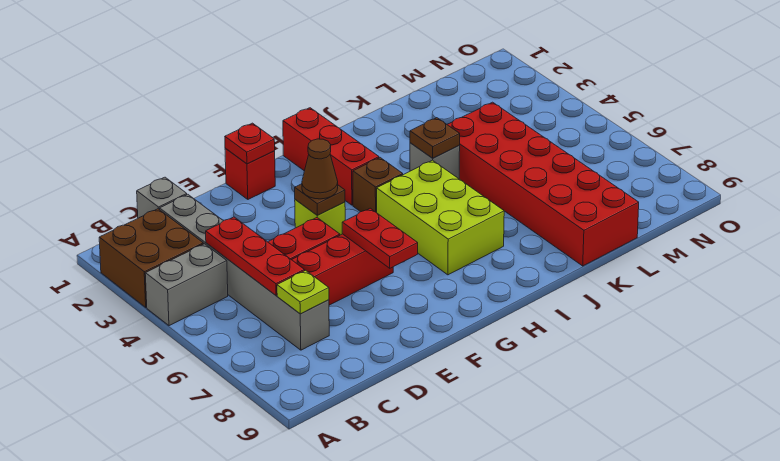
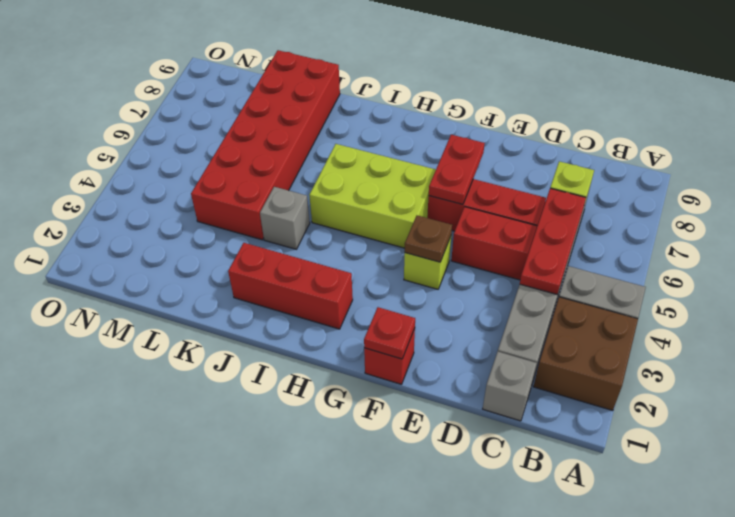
brown cone F4 level 3 -> none
red brick H1:H3 level 1 -> red brick H2:J2 level 1
brown brick H4 level 1 -> none
lime brick H5:I7 level 1 -> lime brick G5:I6 level 1
brown plate J4 level 2 -> none

